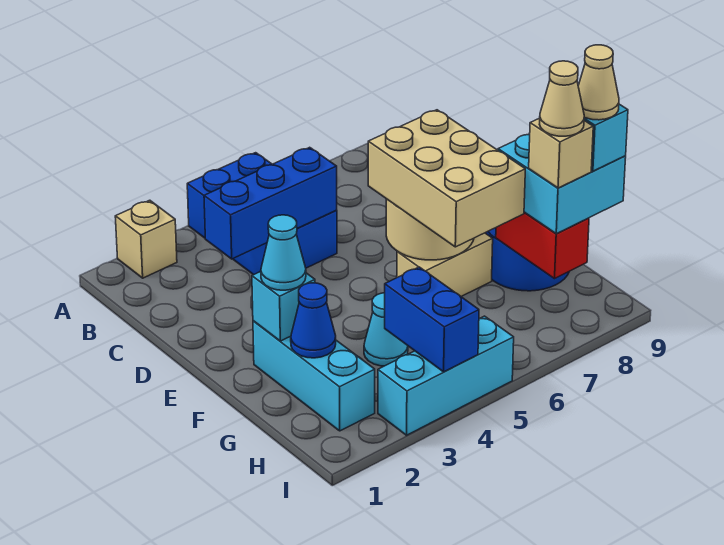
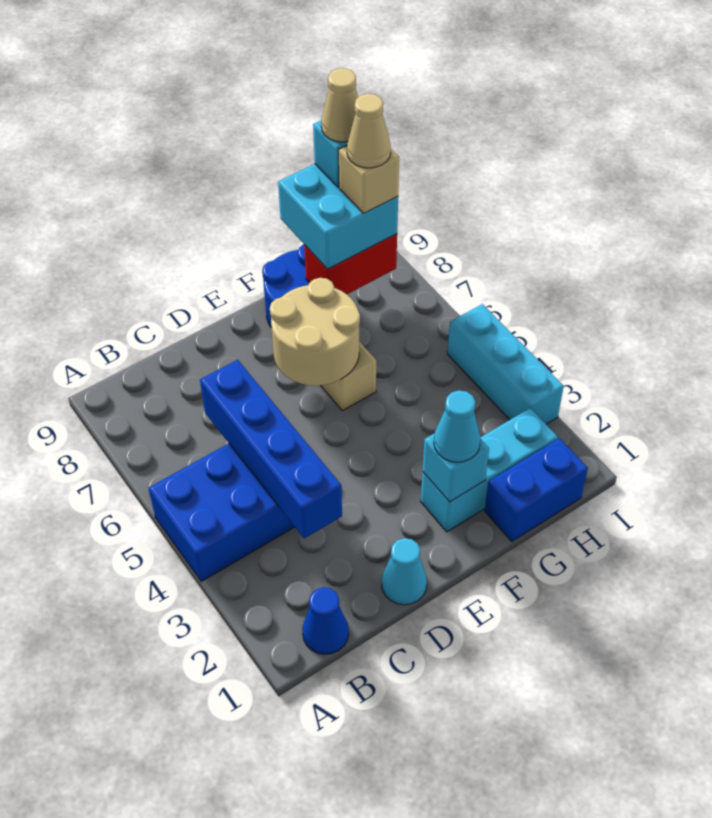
tan brick A2 level 1 -> none
blue brick C3:C5 level 2 -> blue brick C3:C6 level 2
tan brick E6:G7 level 3 -> none
blue cone G2 level 2 -> blue cone B1 level 1
cyan cone G4 level 1 -> cyan cone D1 level 1
blue brick H4:I4 level 2 -> blue brick G1:H1 level 1

